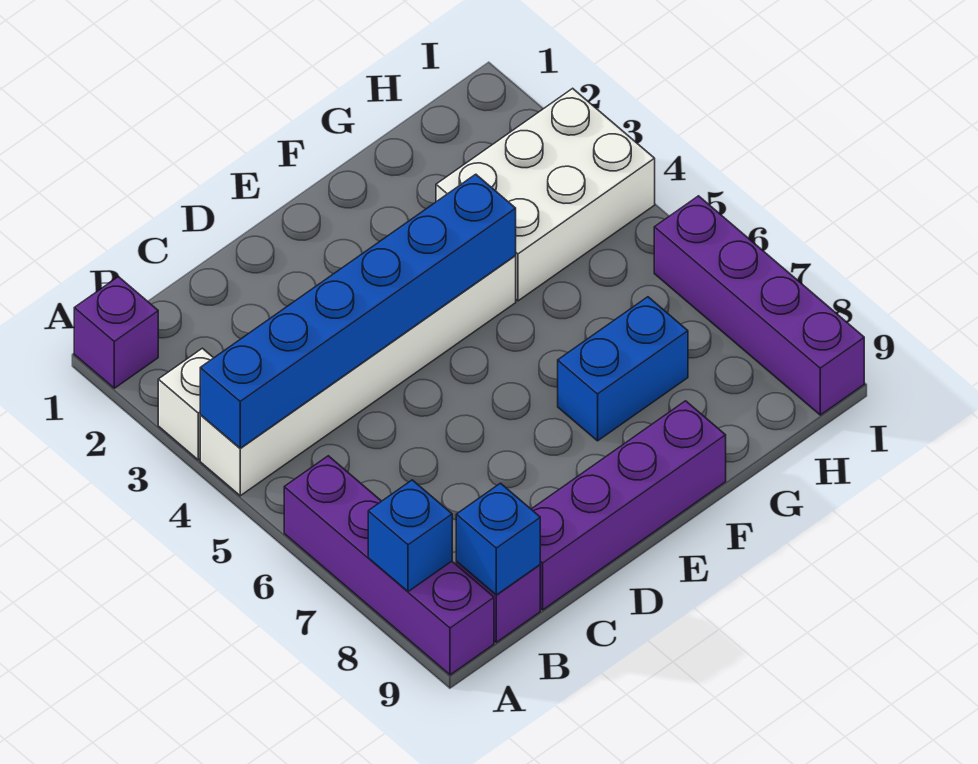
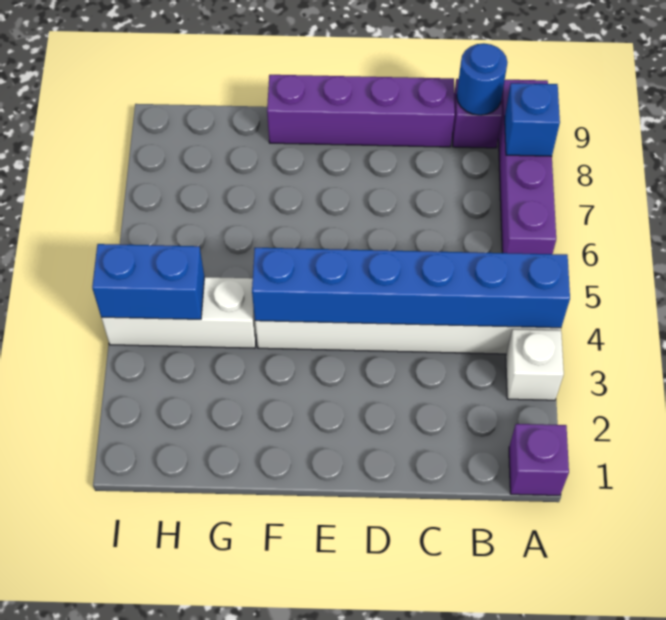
blue brick B9 level 2 -> blue round brick B9 level 2
blue brick F7:G7 level 1 -> blue brick H4:I4 level 2
white brick G3:I4 level 1 -> white brick G4:I4 level 1
purple brick I6:I9 level 1 -> none

